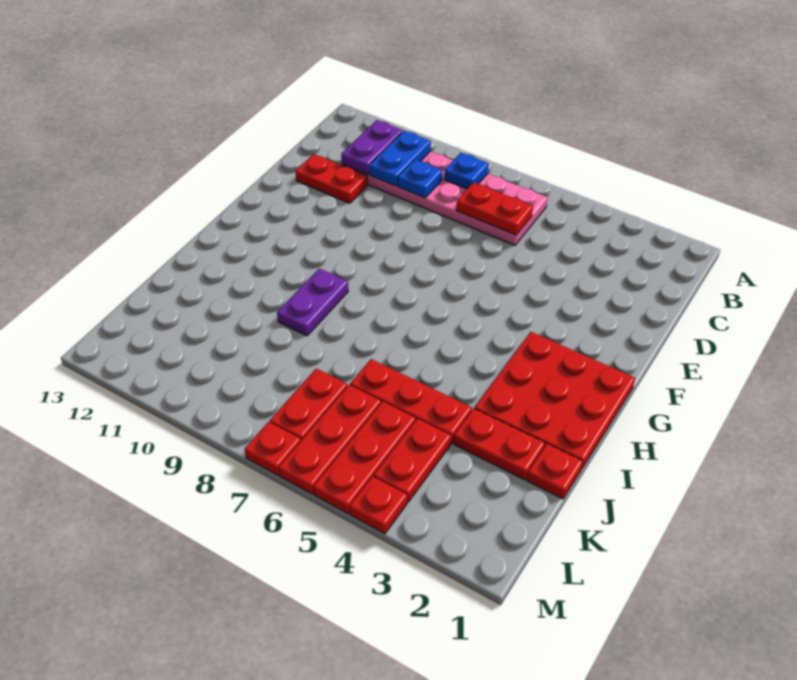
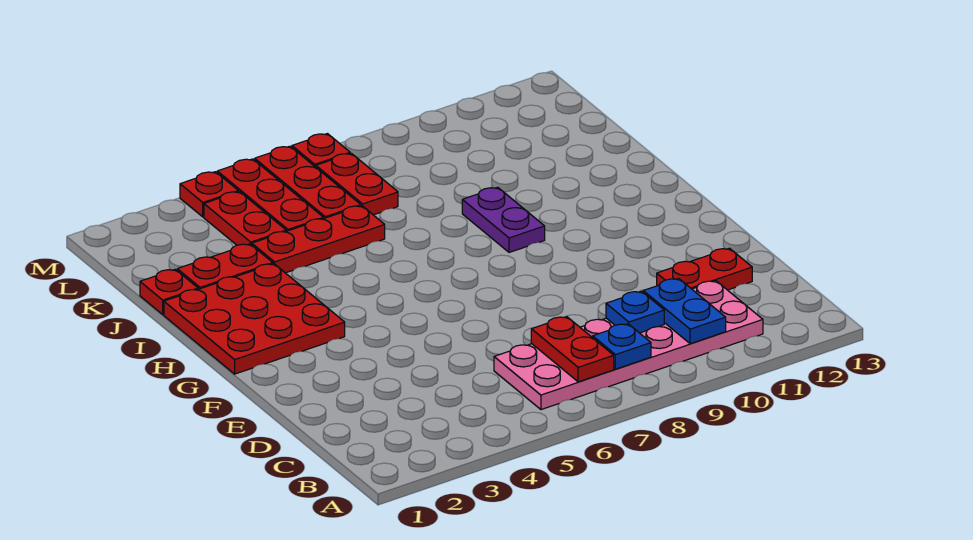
purple plate B11:C11 level 2 -> none
red plate C6:C7 level 2 -> red plate B7:C7 level 2

